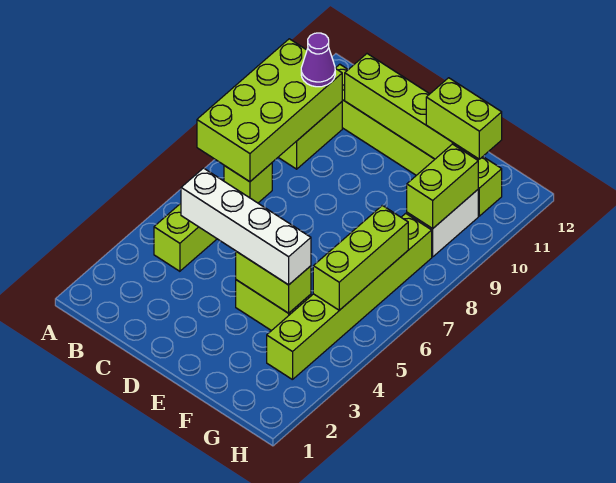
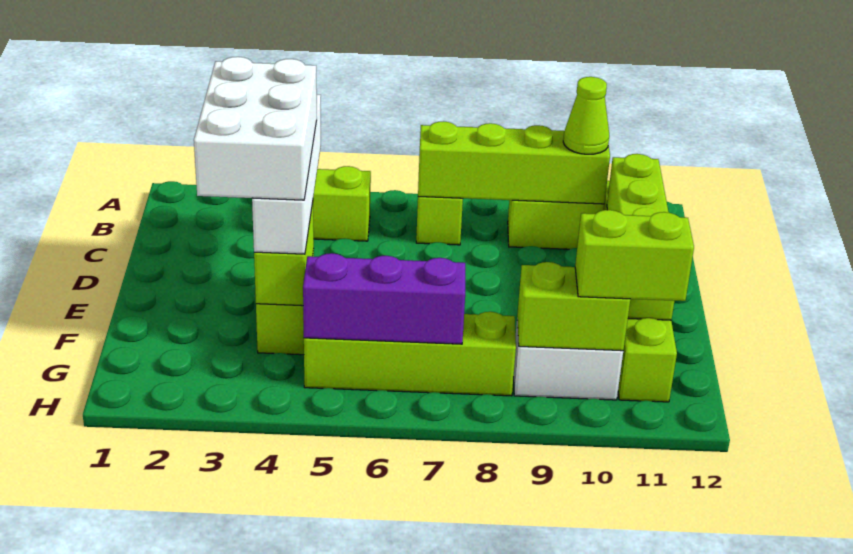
lime brick A7:B10 level 2 -> lime brick B7:B10 level 2
purple cone B10 level 3 -> lime cone B10 level 3
none -> white brick D3:F4 level 4
lime brick F11:G11 level 3 -> lime brick G10:G11 level 3
lime brick G3:G8 level 1 -> lime brick G5:G8 level 1
lime brick G5:G7 level 2 -> purple brick G5:G7 level 2

